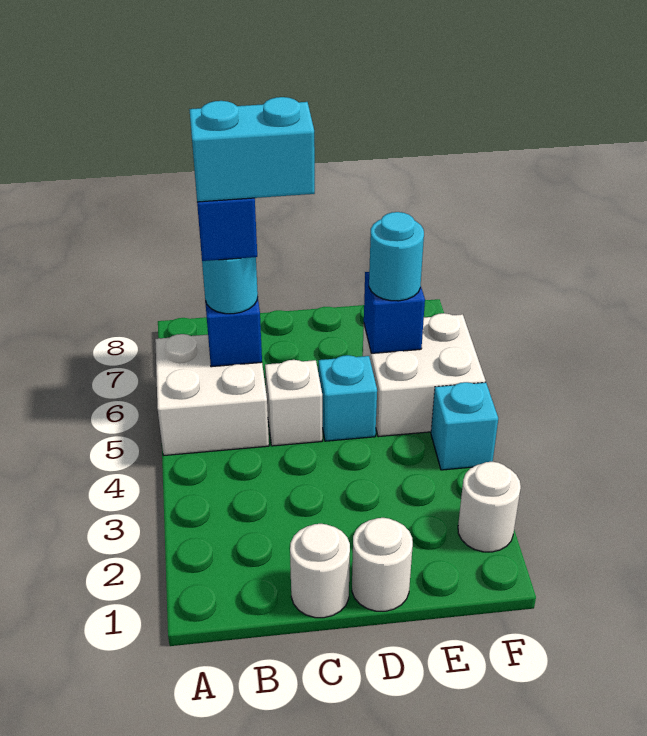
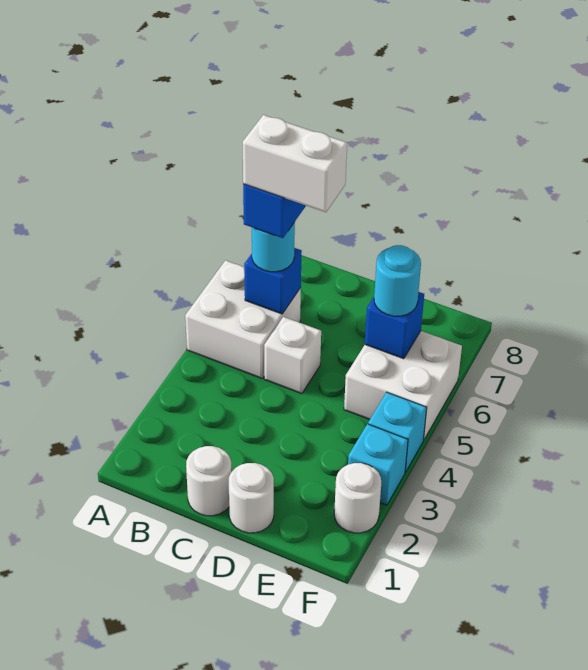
cyan brick B6:C6 level 5 -> white brick B6:C6 level 5
cyan brick D5 level 1 -> cyan brick F3 level 1

